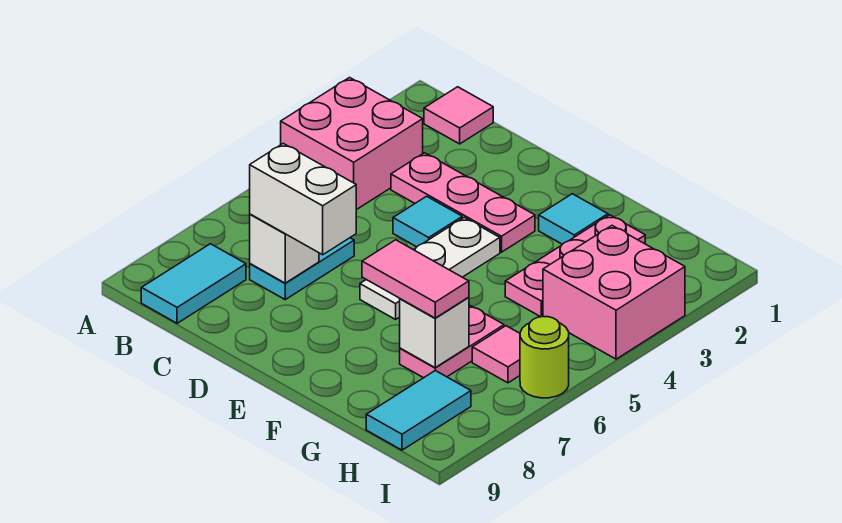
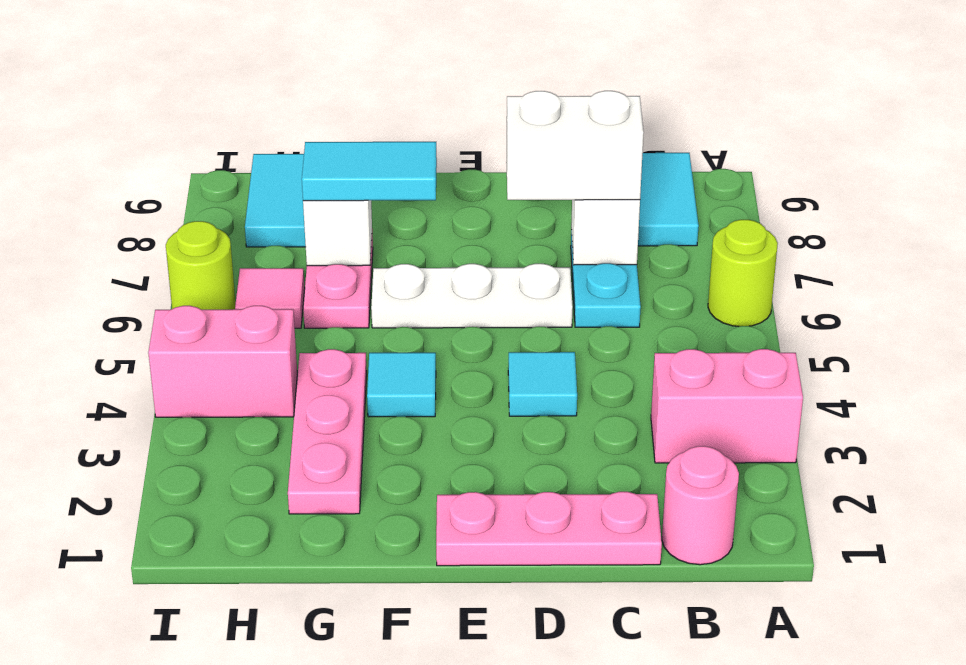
pink brick A3:B4 level 1 -> pink brick A3:B3 level 1
none -> lime round brick A6 level 1
pink tile B1 level 1 -> pink round brick B1 level 1
pink plate C3:E3 level 1 -> pink plate C1:E1 level 1
white plate E4:E6 level 1 -> white plate D6:F6 level 1
cyan tile F2 level 1 -> cyan tile F4 level 1
pink tile F7:G7 level 3 -> cyan tile F7:G7 level 3
pink brick H3:I4 level 1 -> pink brick H4:I4 level 1

